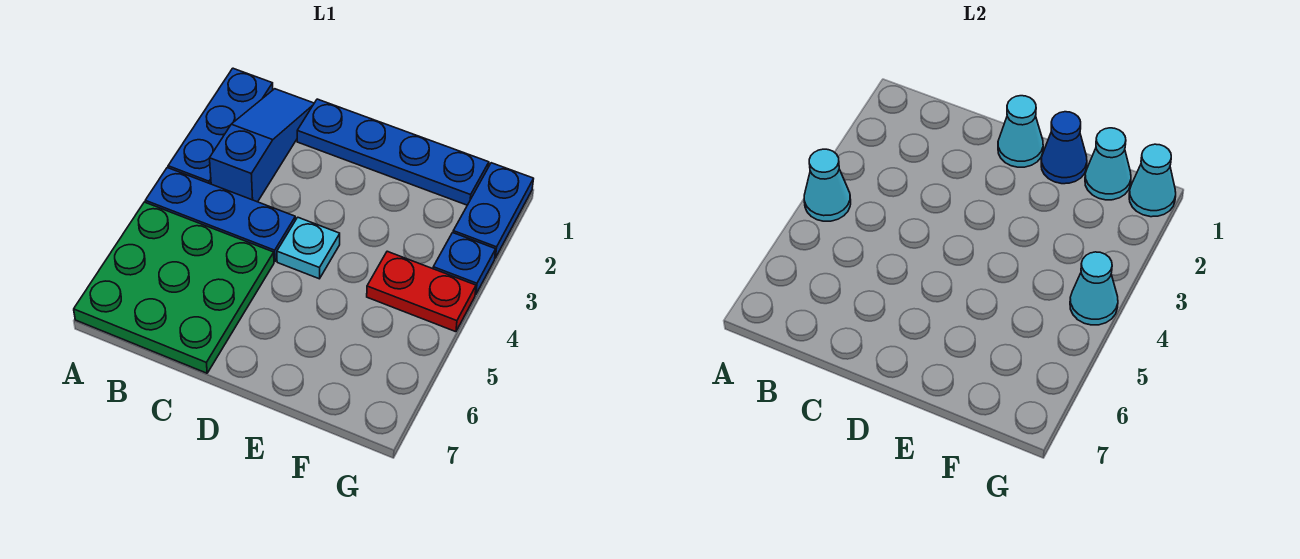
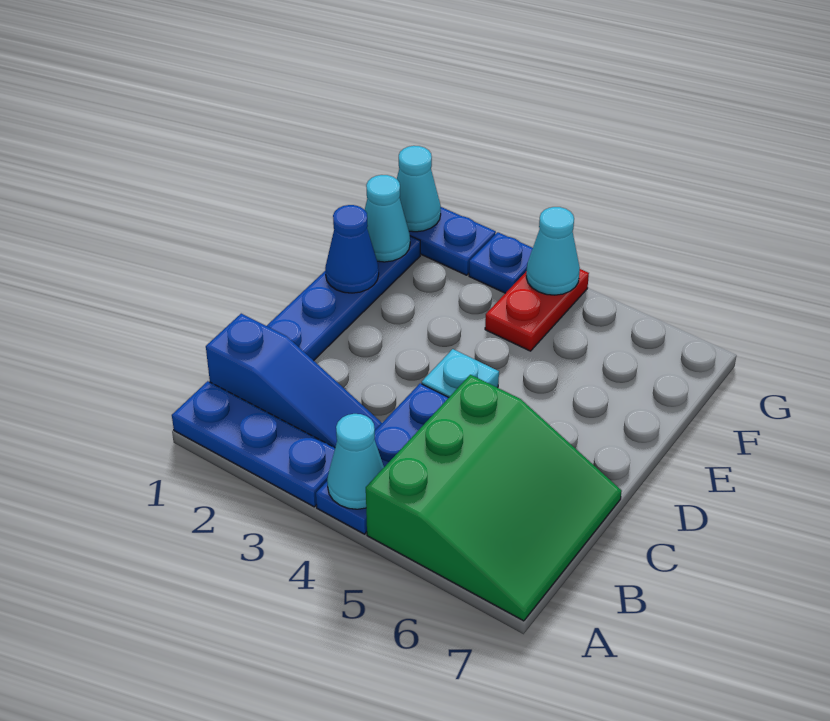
green plate A5:C7 level 1 -> green slope A5:C7 level 1 top 5
blue slope B1:B3 level 1 top 3 -> blue slope B1:B3 level 1 top 1
cyan cone D1 level 2 -> none

